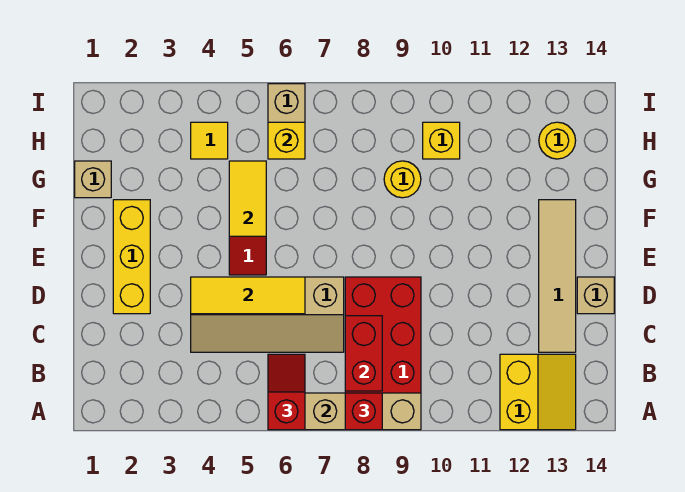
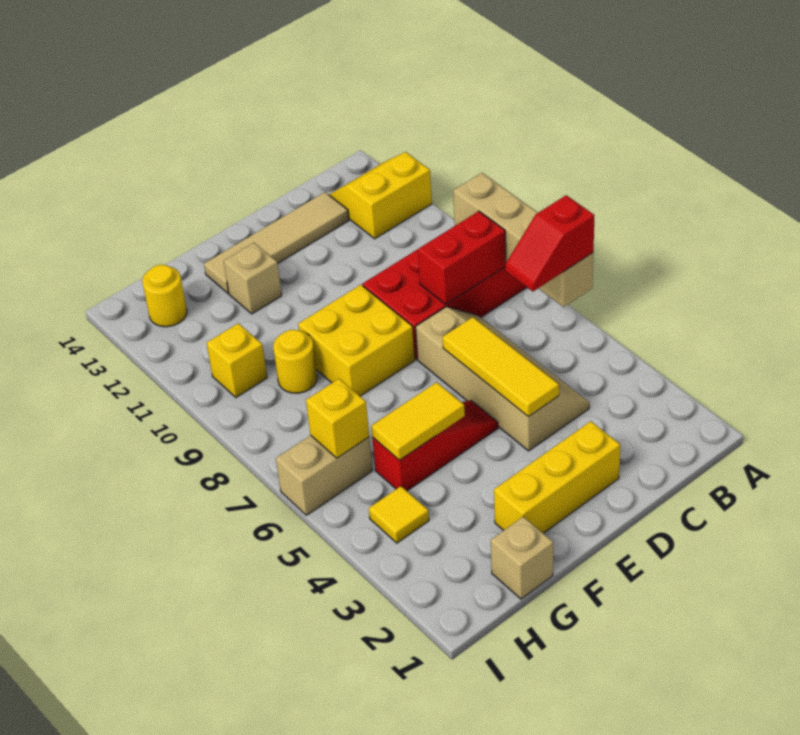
red brick A8 level 3 -> none
tan brick D14 level 1 -> tan brick F12 level 1
none -> yellow brick E8:F9 level 1

